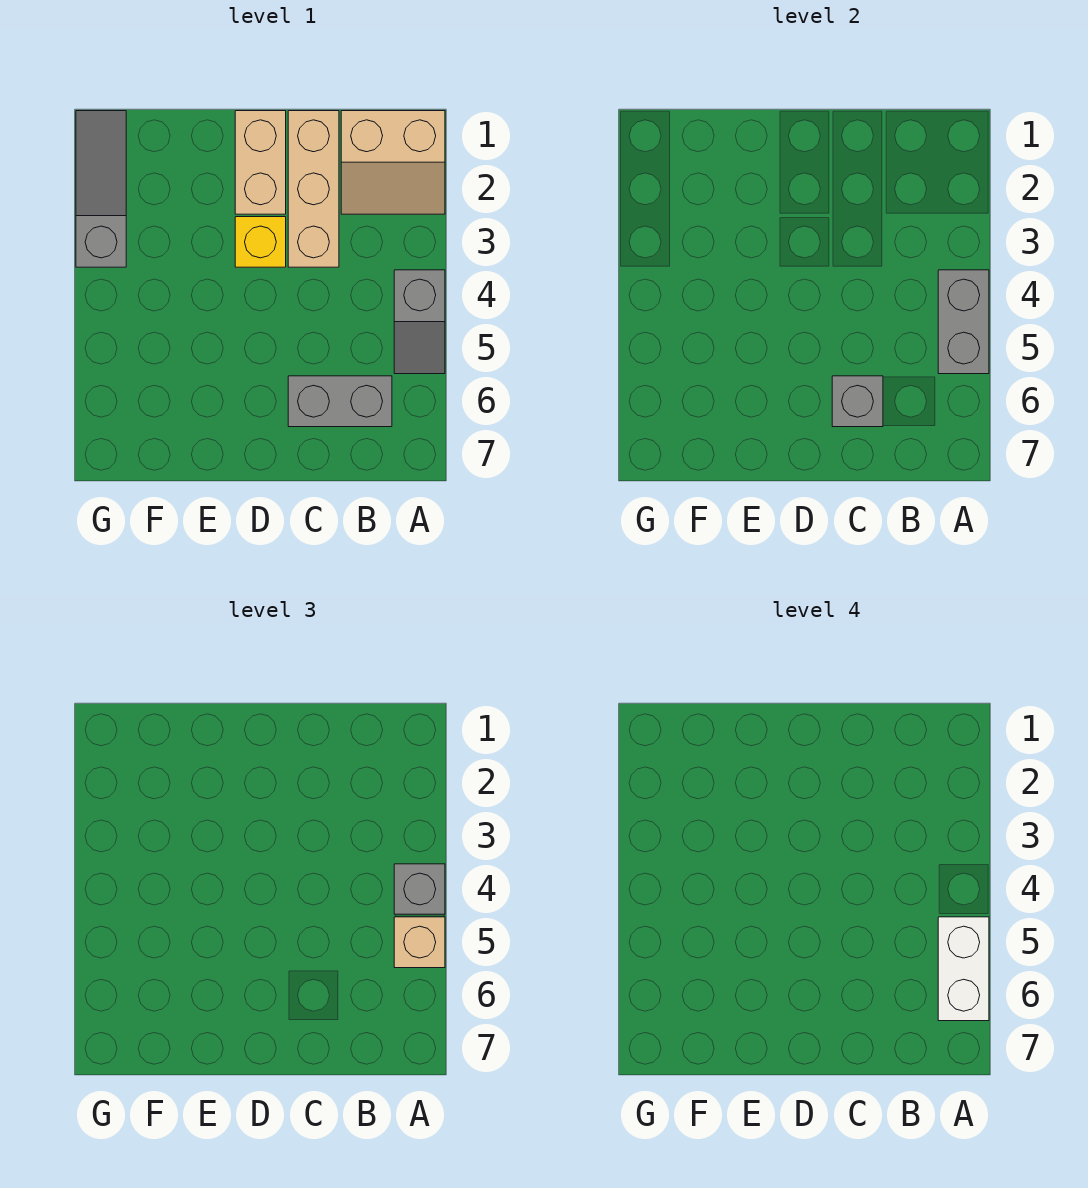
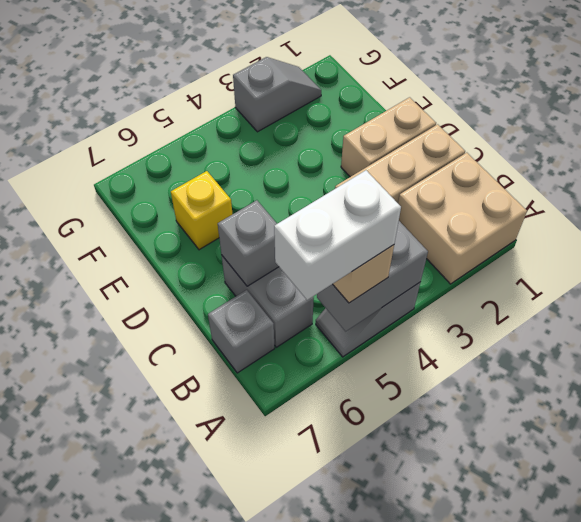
tan slope A1:B2 level 1 top 1 -> tan brick A1:B2 level 1
grey brick A4 level 3 -> grey brick B7 level 1
yellow brick D3 level 1 -> yellow brick E6 level 1
grey slope G1:G3 level 1 top 3 -> grey slope G2:G3 level 1 top 3

